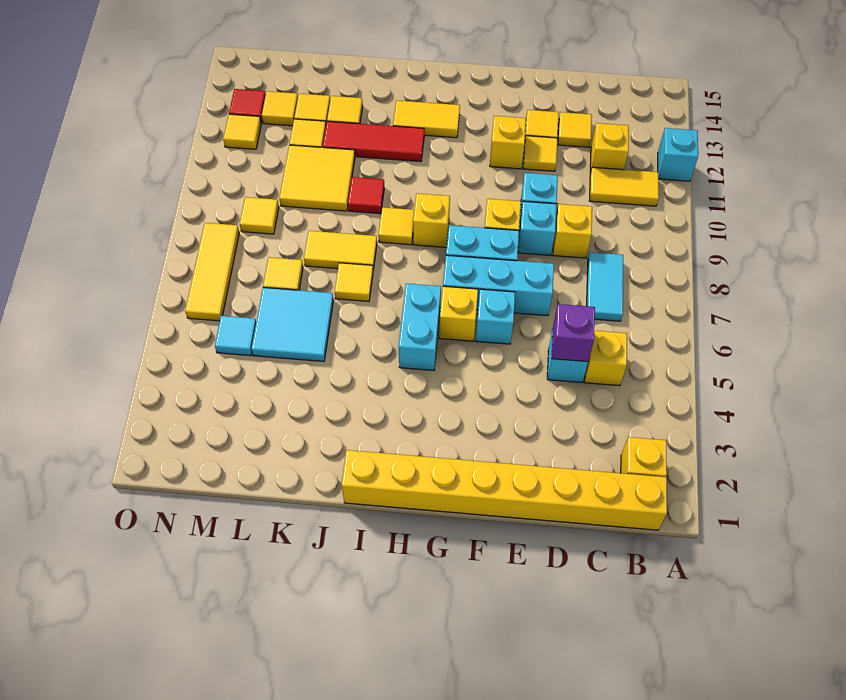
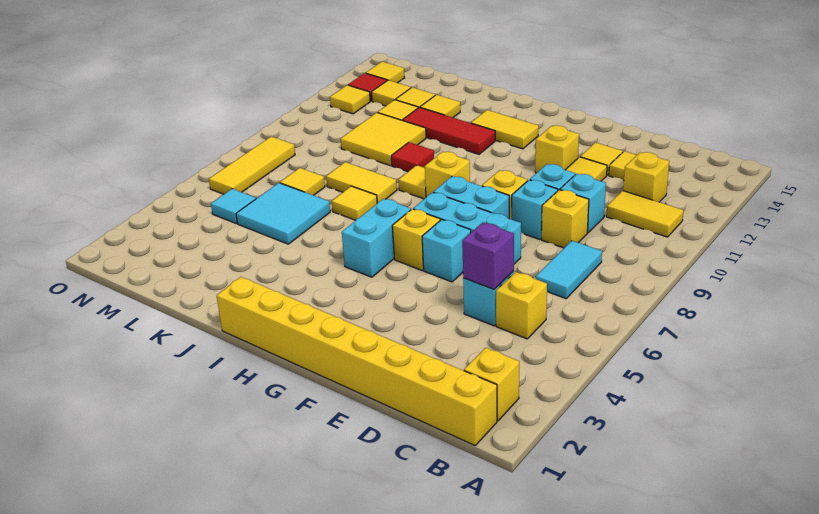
cyan brick A12 level 1 -> cyan brick D10 level 1
yellow tile M9 level 1 -> yellow tile N14 level 1

